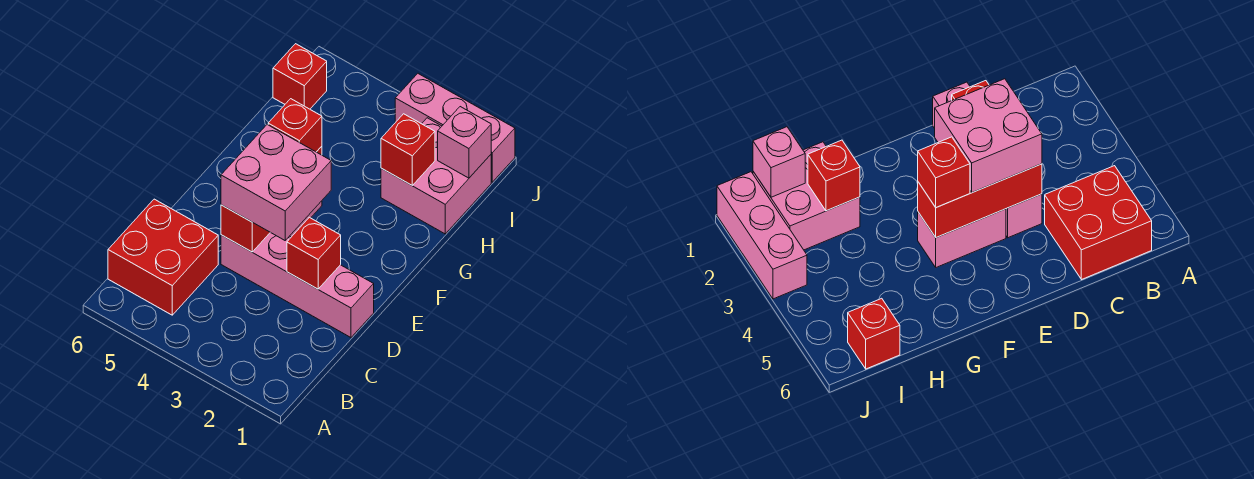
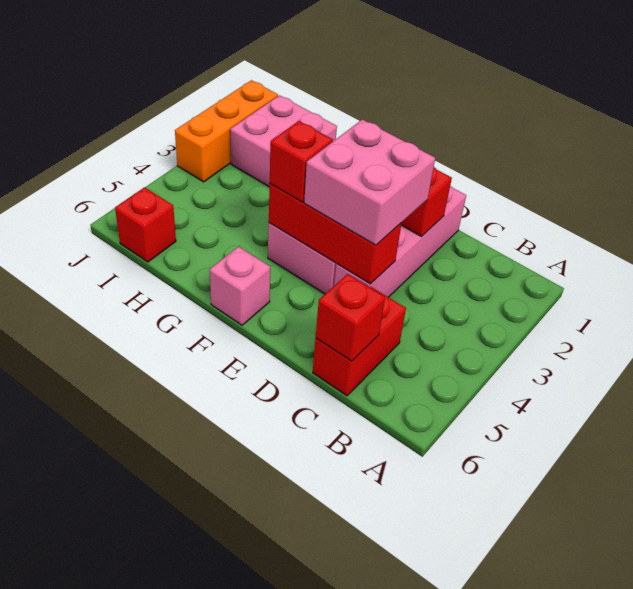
red brick B5:C6 level 1 -> red brick C5:C6 level 1
red brick H2 level 2 -> red brick C6 level 2
pink brick I1 level 2 -> pink brick F6 level 1
pink brick J1:J3 level 1 -> orange brick J1:J3 level 1

